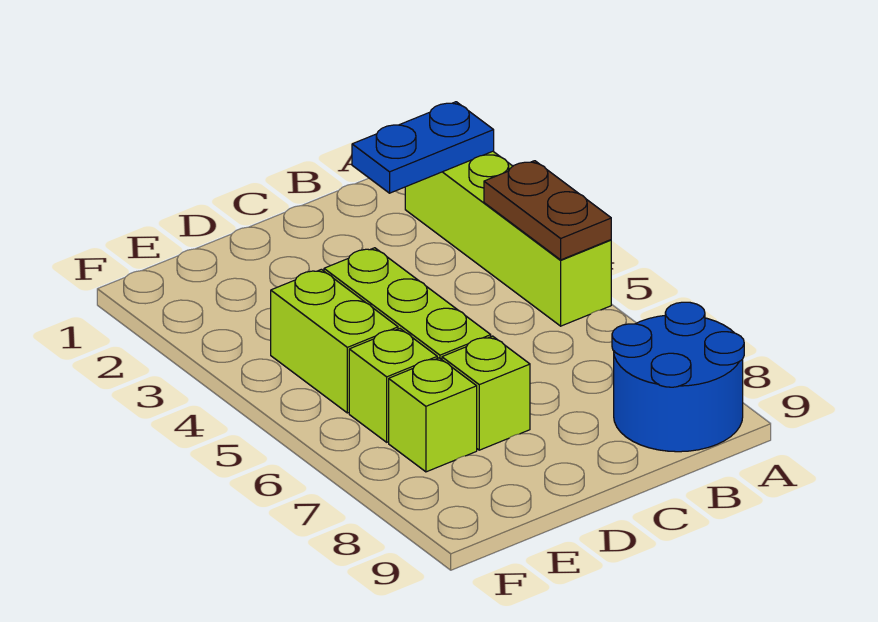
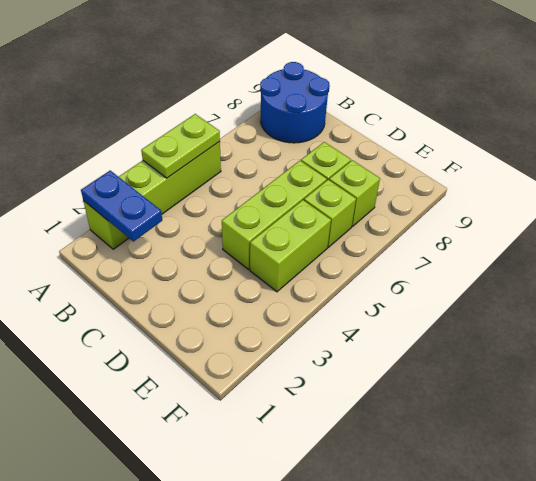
brown plate A4:A5 level 2 -> lime plate A4:A5 level 2

